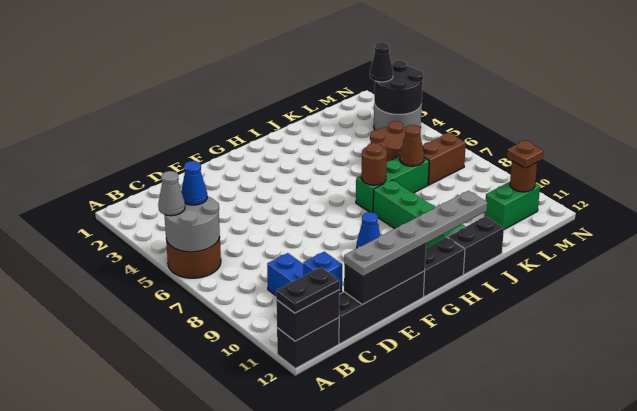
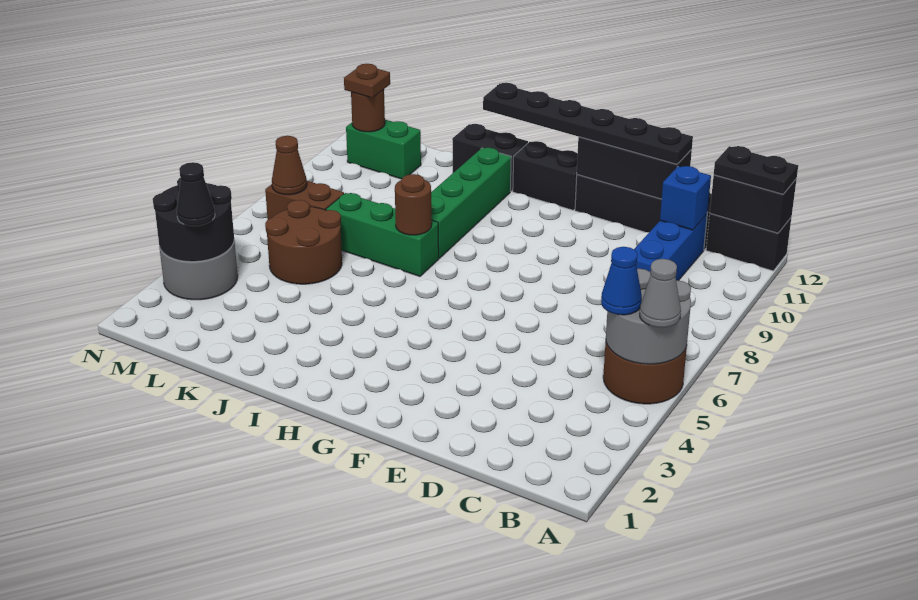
grey plate D12:I12 level 3 -> black plate D12:I12 level 3
blue cone G9 level 1 -> none
brown cone K7 level 2 -> brown cone M7 level 2

